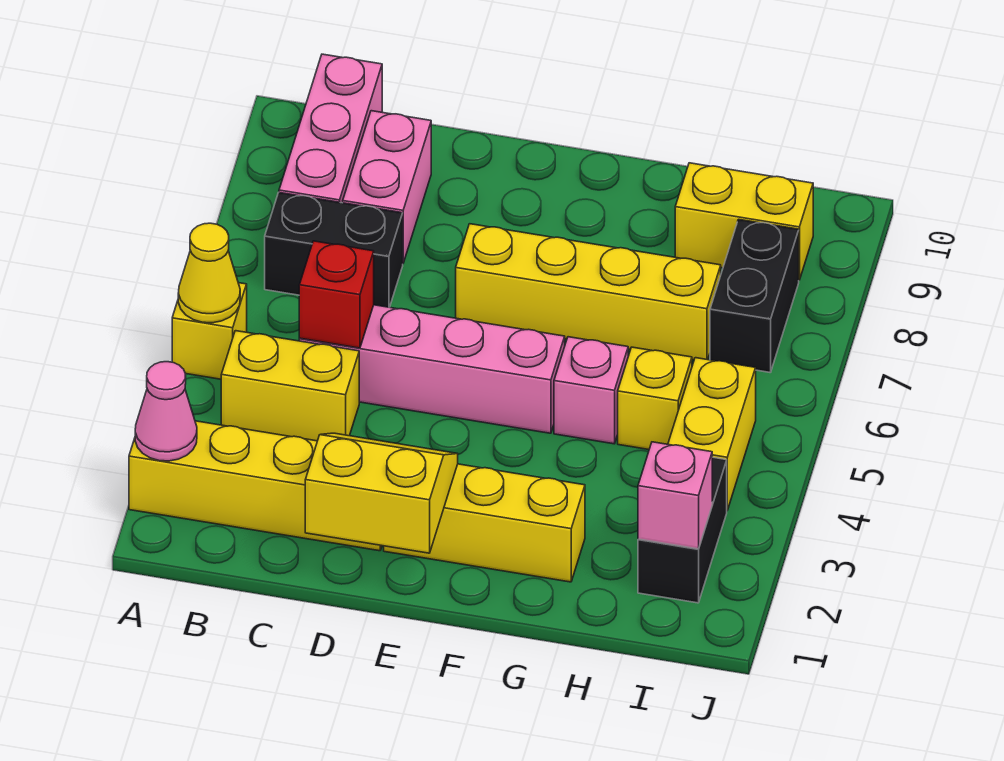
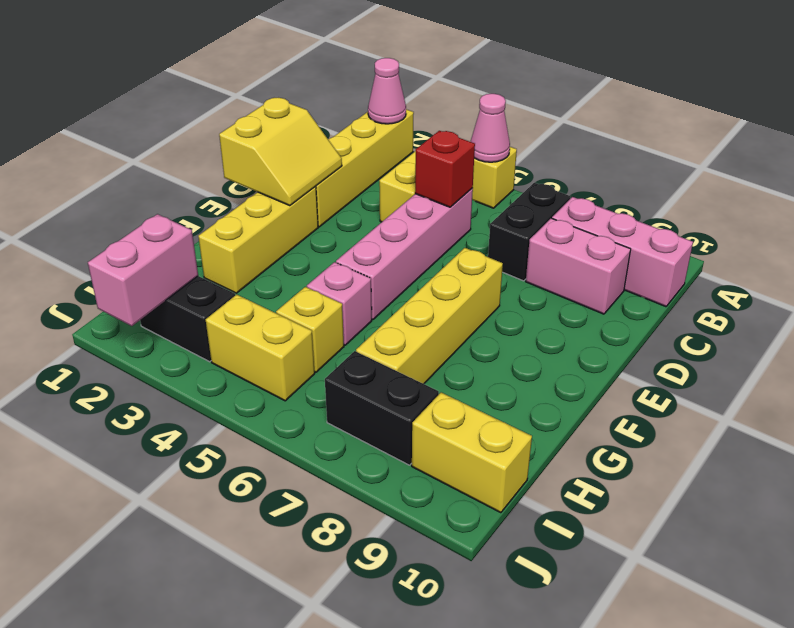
yellow cone A5 level 2 -> pink cone A5 level 2
yellow brick H9:I9 level 1 -> yellow brick I9:I10 level 1
pink brick I2 level 2 -> pink brick I2:J2 level 2

